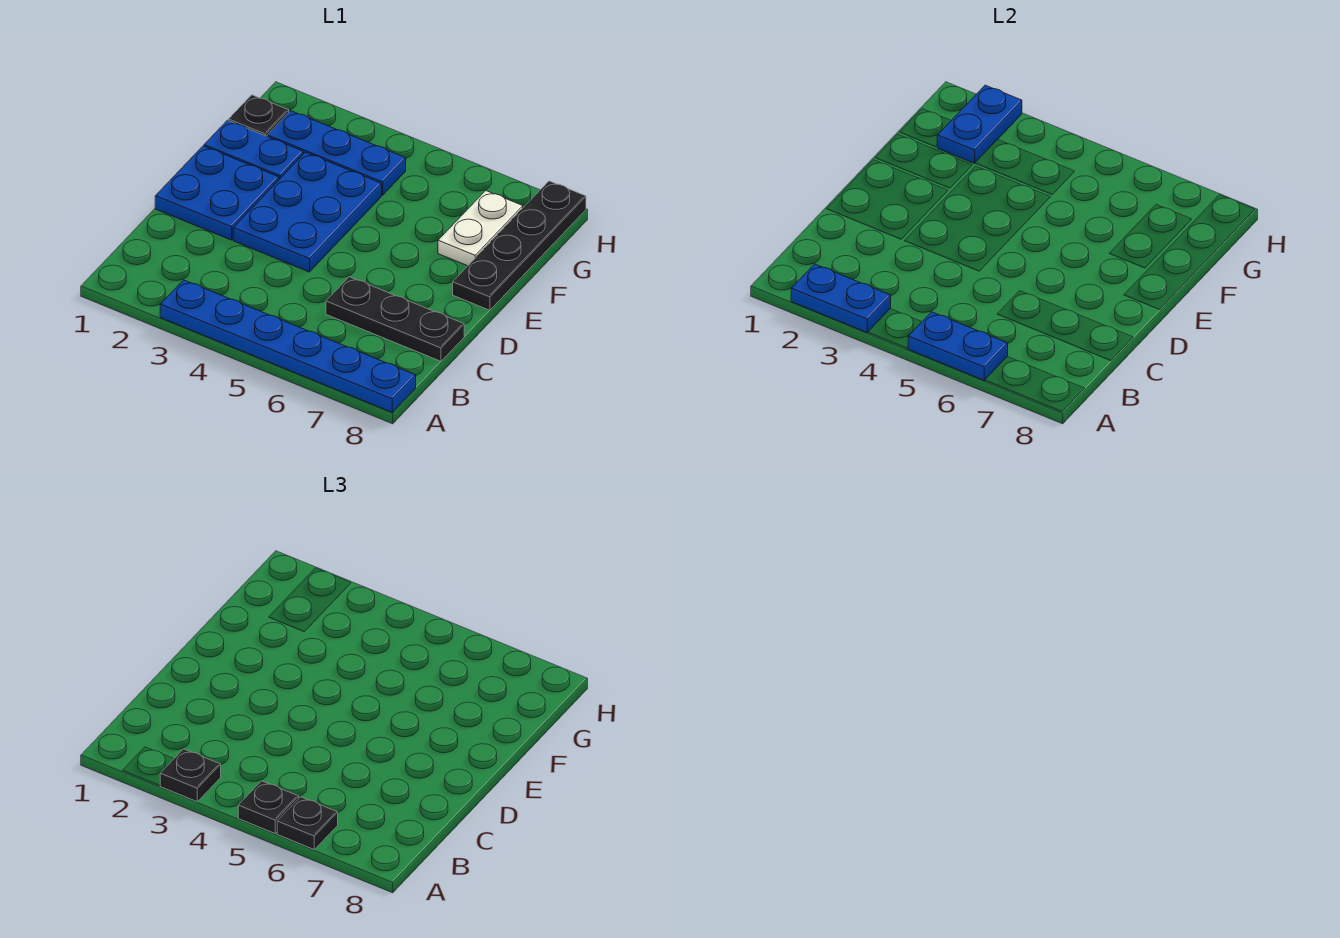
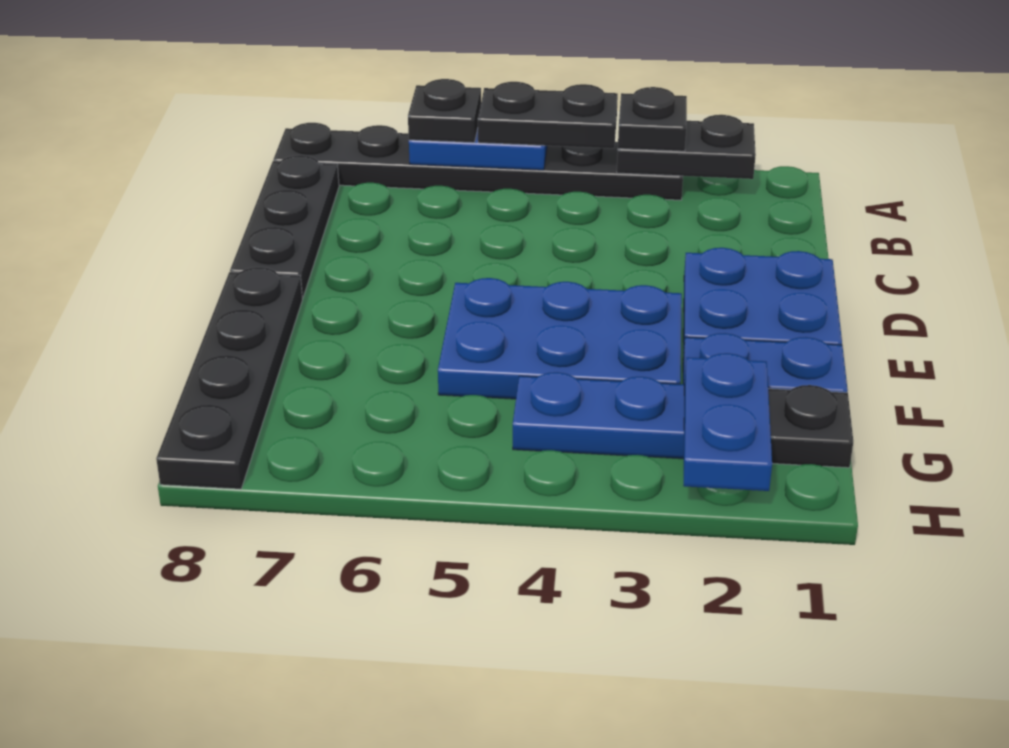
blue plate A2:A3 level 2 -> black plate A2:A3 level 2
blue plate A3:A8 level 1 -> black plate A3:A8 level 1
black plate A5 level 3 -> black plate A4:A5 level 3
black plate C6:C8 level 1 -> black plate B8:D8 level 1
blue plate D3:F4 level 1 -> blue plate E3:F5 level 1
white plate F7:G7 level 1 -> none

